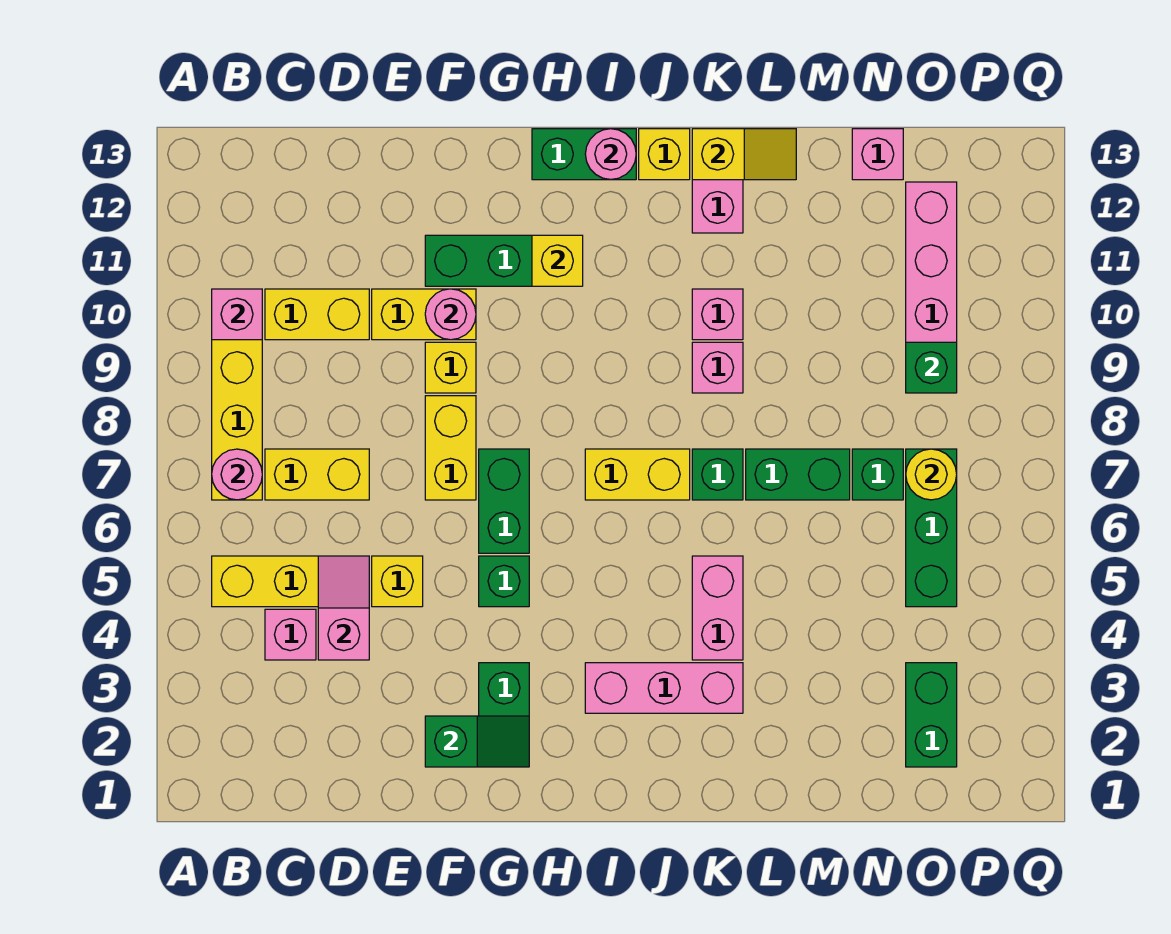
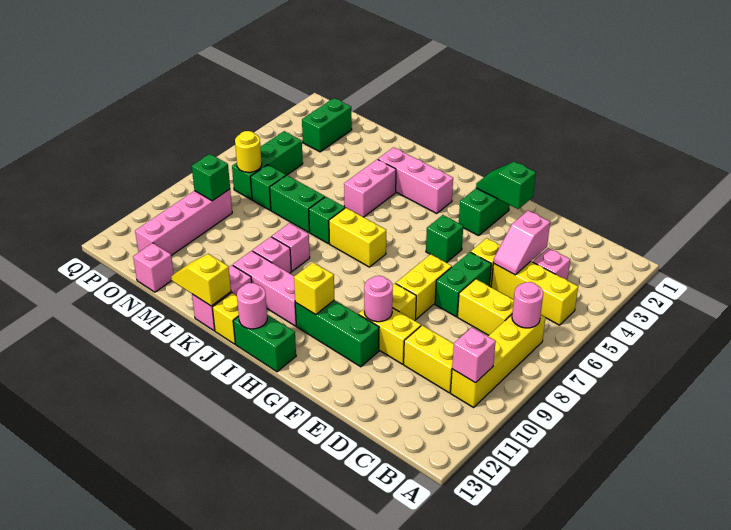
green brick G6:G7 level 1 -> green brick E6:E7 level 1
none -> pink brick I11:K11 level 1

